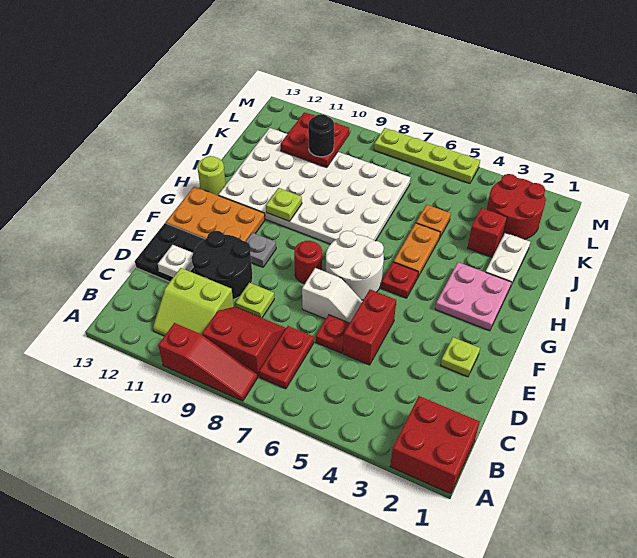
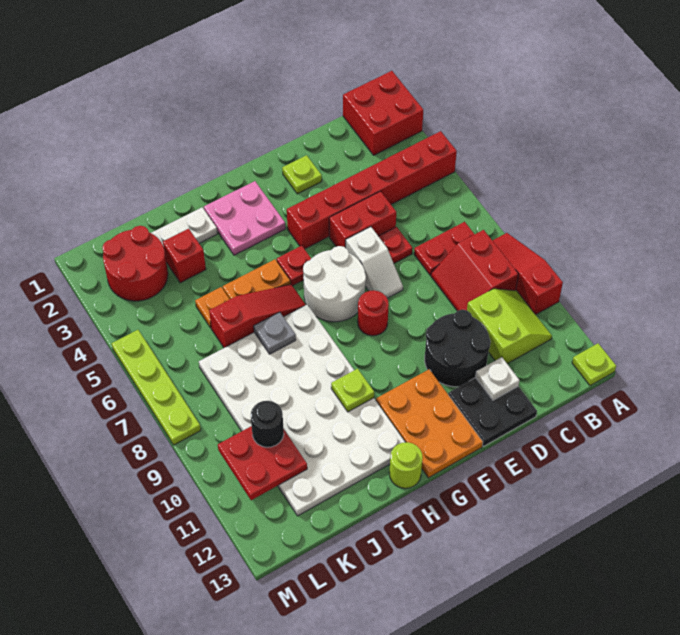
none -> red brick A4:F4 level 1
lime plate D9 level 1 -> lime plate A13 level 1
white slope E6:E7 level 1 top 7 -> white slope E6:E7 level 1 top 6
grey plate F10 level 1 -> grey plate I7 level 2
none -> red slope H6:J6 level 1 top J

